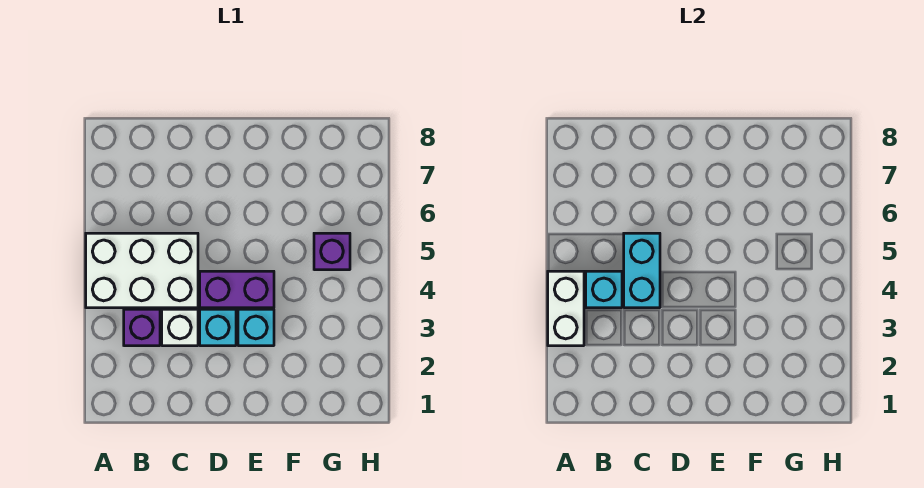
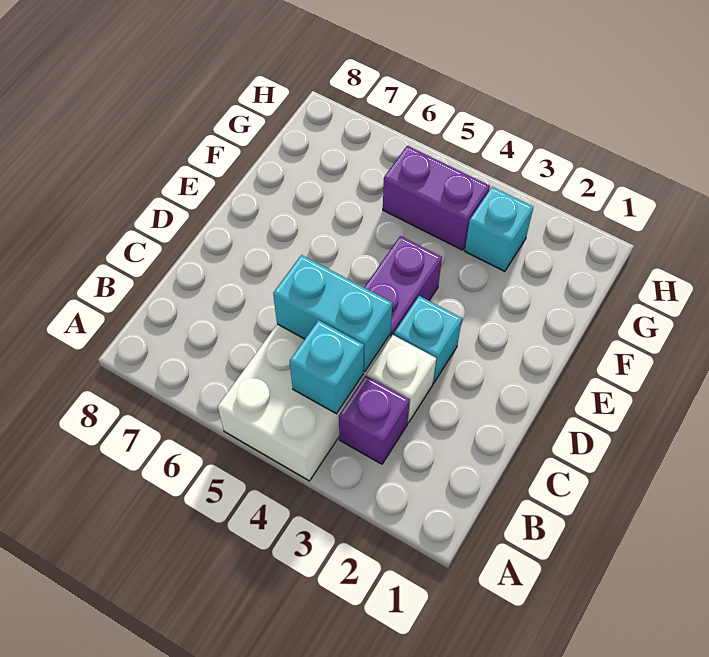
white brick A3:A4 level 2 -> none
cyan brick E3 level 1 -> cyan brick G3 level 1
purple brick G5 level 1 -> purple brick G4:G5 level 1

